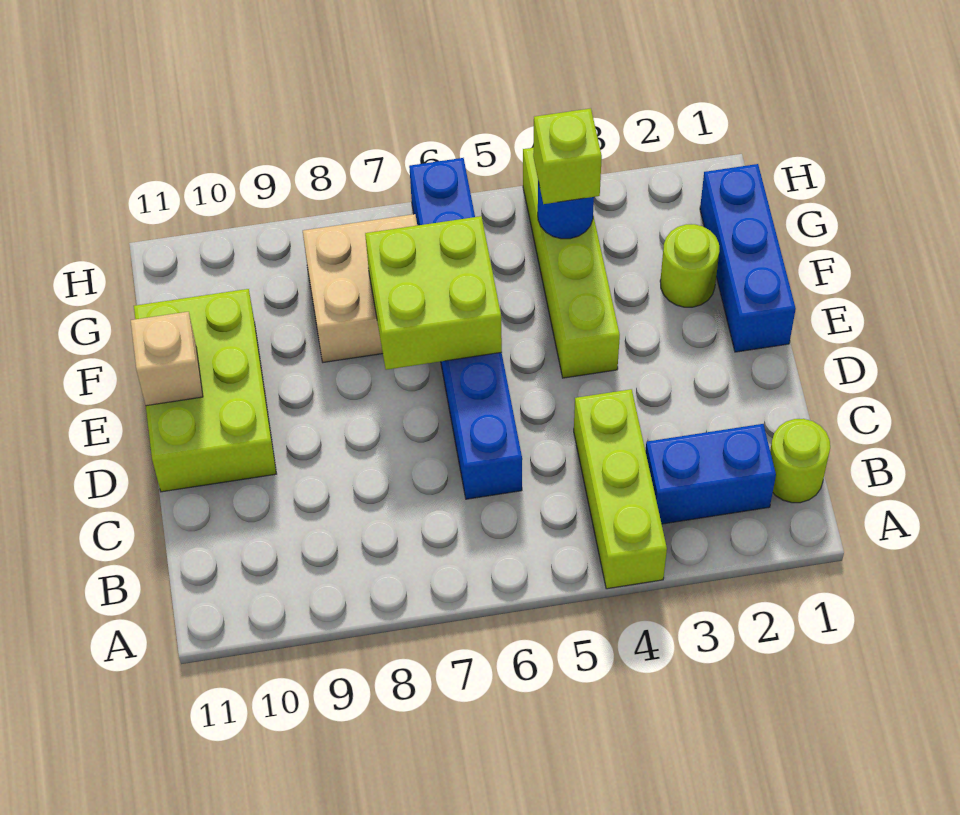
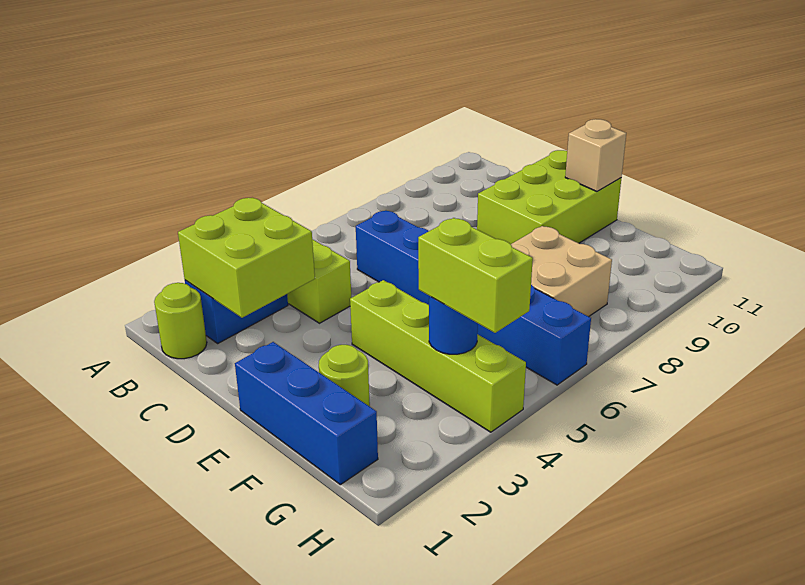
lime brick D10:F11 level 1 -> lime brick D9:E11 level 1
lime brick E6:F7 level 2 -> lime brick B2:C3 level 2
lime brick G4 level 3 -> lime brick G4:H4 level 3

